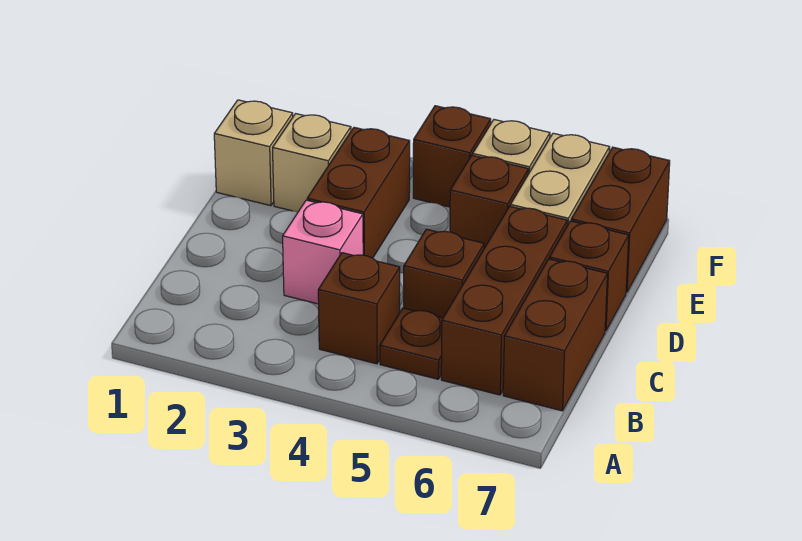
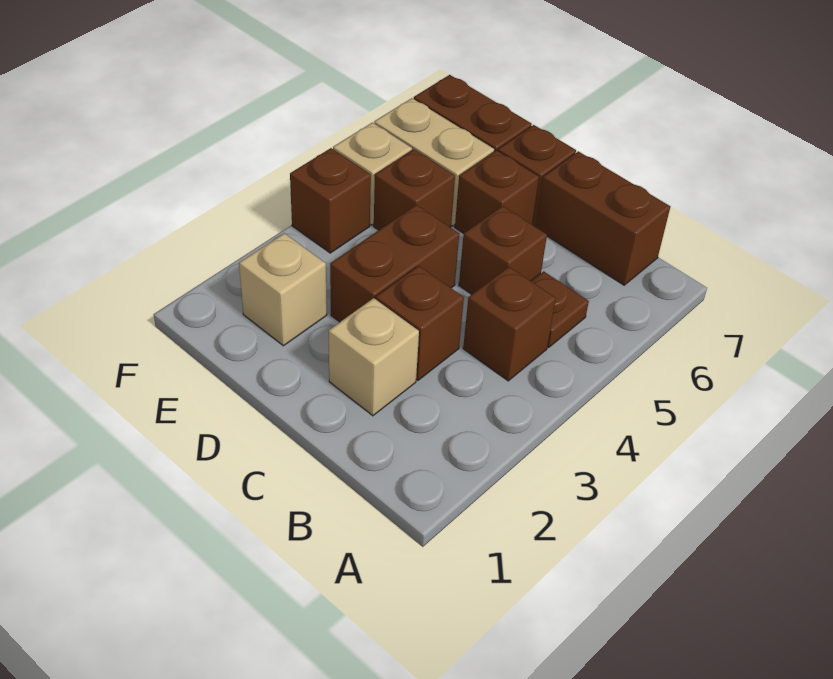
brown brick B6:D6 level 1 -> brown brick D6 level 1
pink brick C3 level 1 -> brown brick C3 level 1
brown brick D3:E3 level 1 -> brown brick D3:D4 level 1
tan brick E1 level 1 -> tan brick C2 level 1

